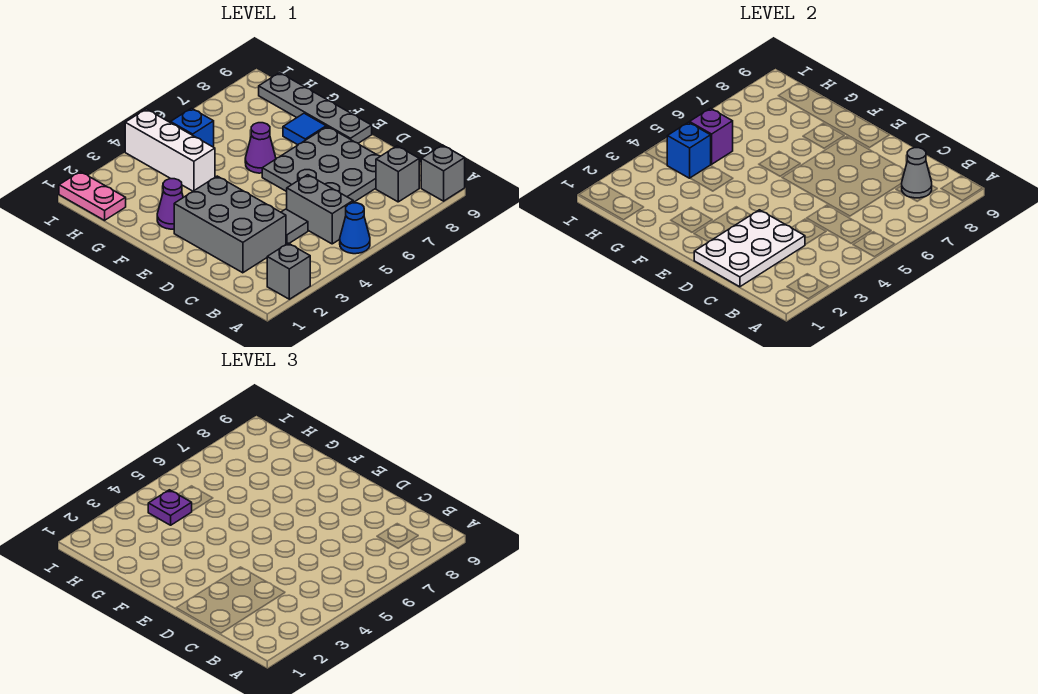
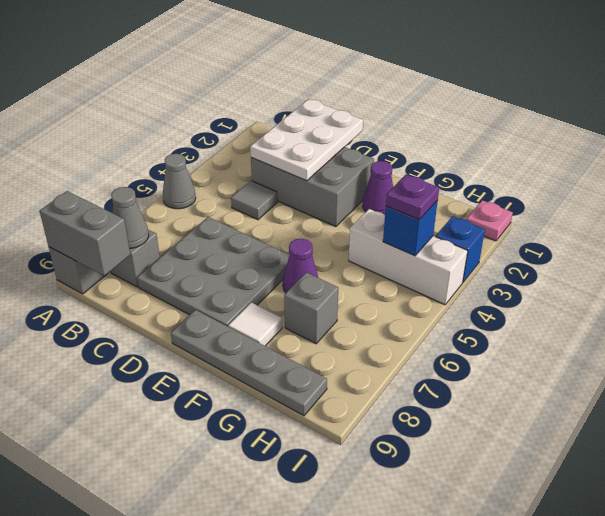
grey brick A2 level 1 -> grey brick G7 level 1
blue cone A5 level 1 -> grey cone A5 level 1
grey brick B5:C5 level 1 -> grey brick A9:B9 level 2
blue tile F8 level 1 -> white tile F8 level 1
pink plate H1:I1 level 1 -> pink plate I1 level 1
blue brick H5 level 1 -> blue brick I3 level 1
purple brick H5 level 2 -> none

